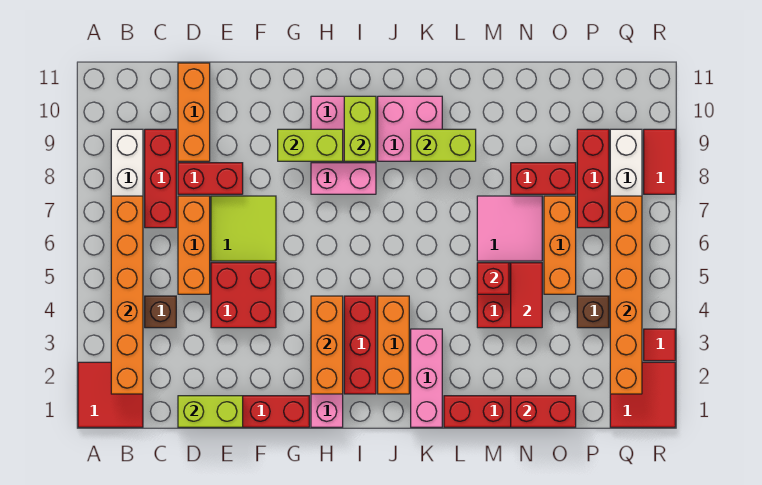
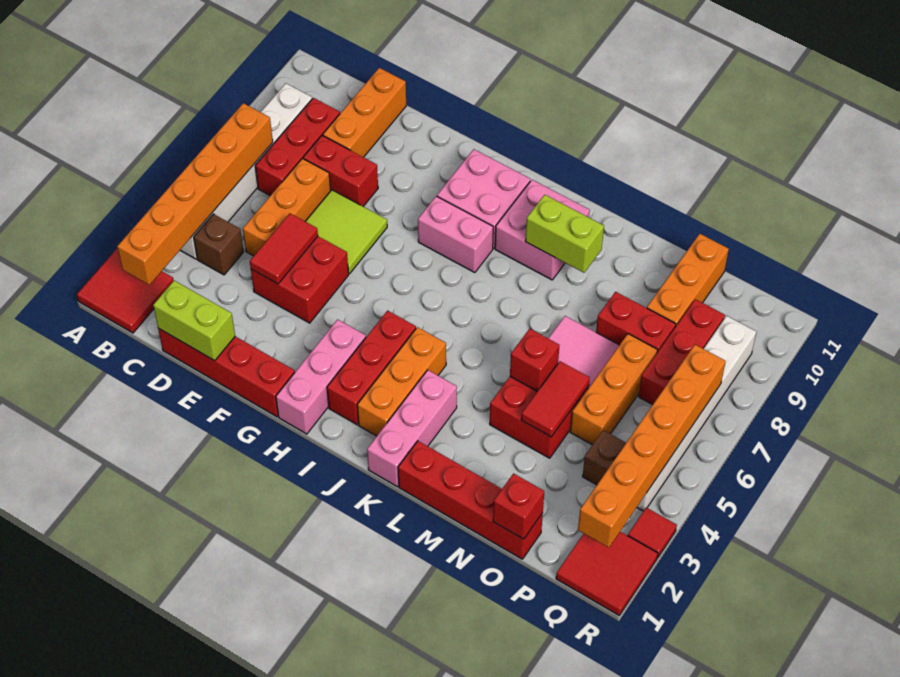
lime brick G9:H9 level 2 -> none
orange brick H2:H4 level 2 -> orange brick O9:O11 level 1
lime brick I9:I10 level 2 -> none
red brick N1:O1 level 2 -> red brick O1 level 2
red tile R8:R9 level 1 -> red tile E4:E5 level 2

